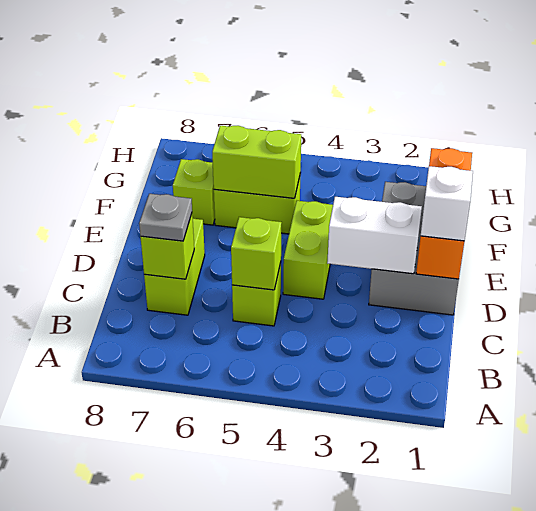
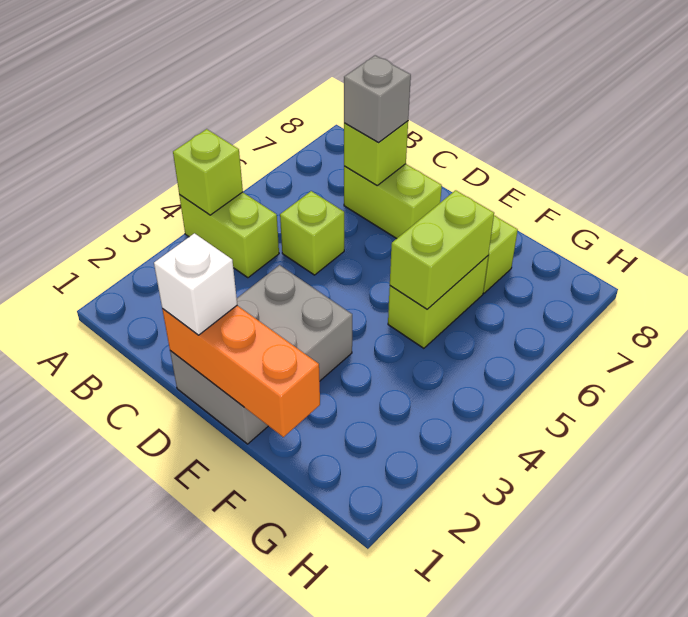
lime brick C5 level 2 -> lime brick A4 level 2
grey plate C7 level 3 -> grey brick C7 level 3
grey brick D1:F2 level 1 -> grey brick D1:E3 level 1
white brick D2:D3 level 2 -> none
lime brick D4:E4 level 1 -> lime brick A4:B4 level 1

